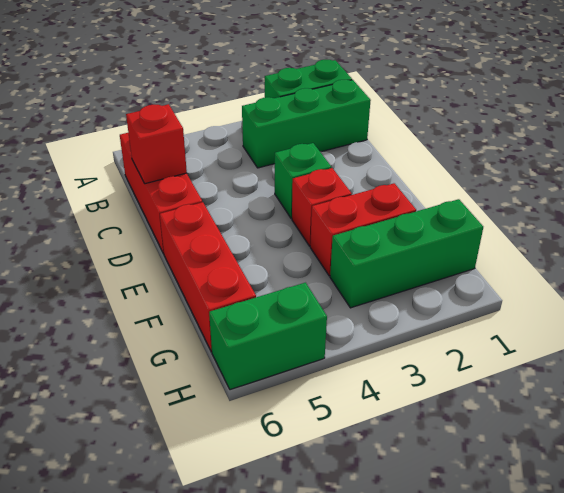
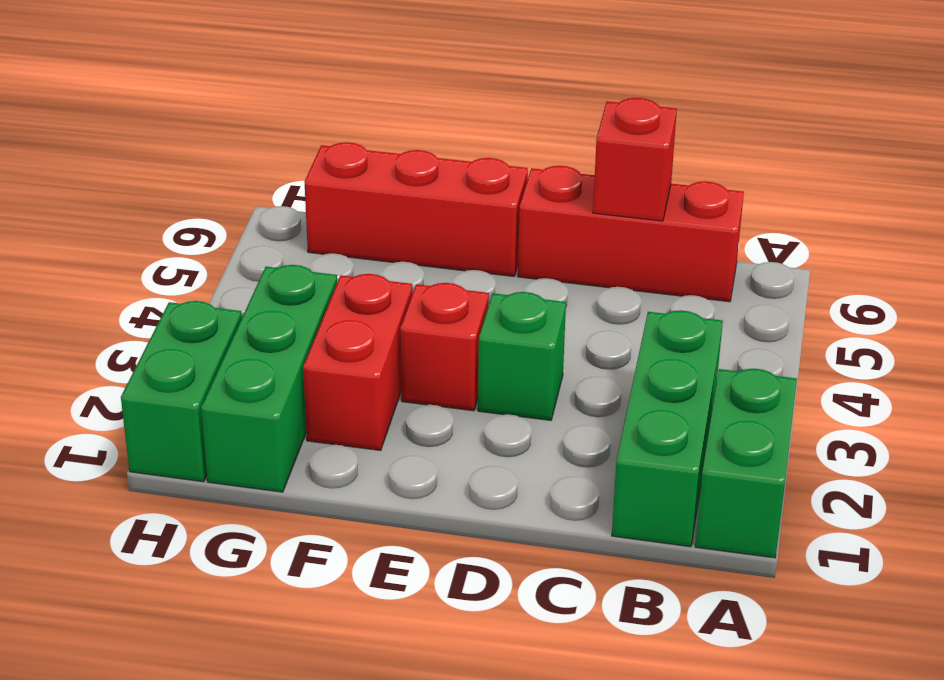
green brick H5:H6 level 1 -> green brick H1:H2 level 1

